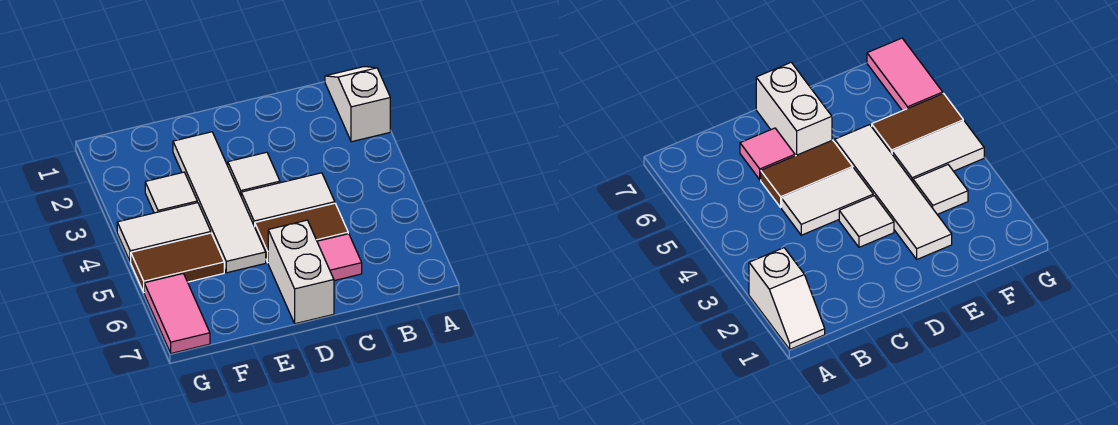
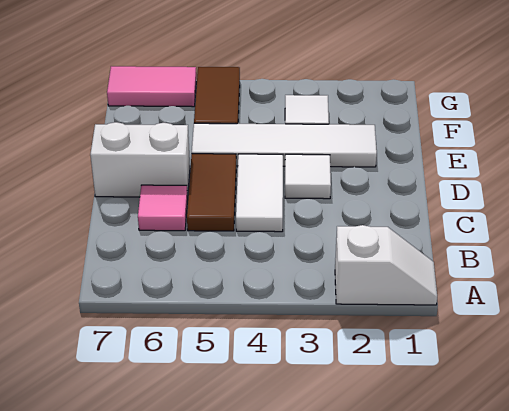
white tile F4:G4 level 1 -> none

